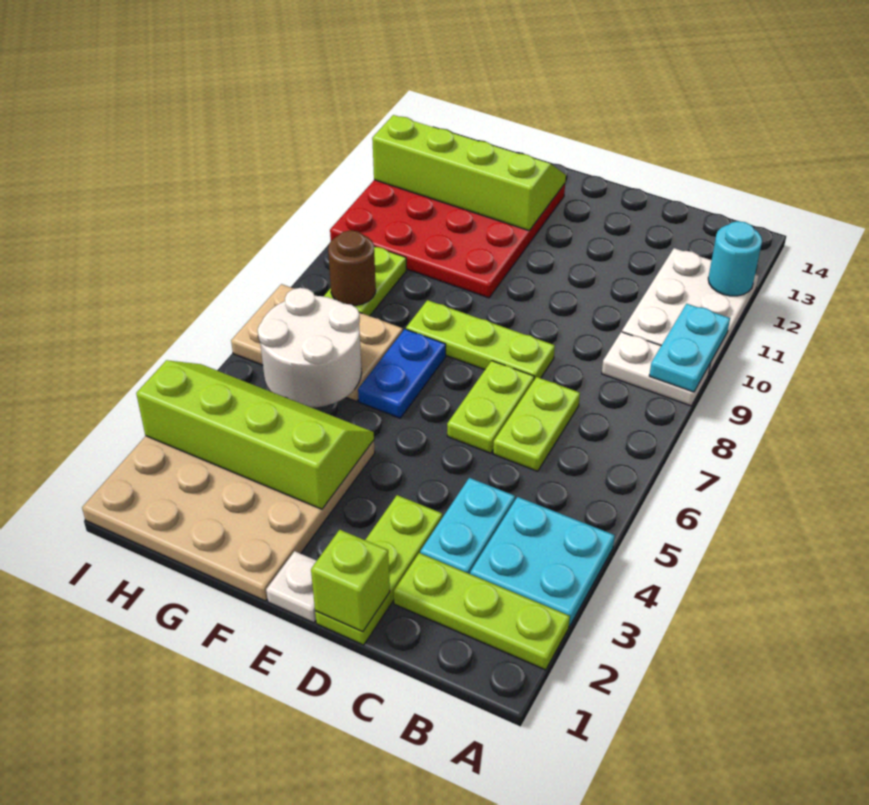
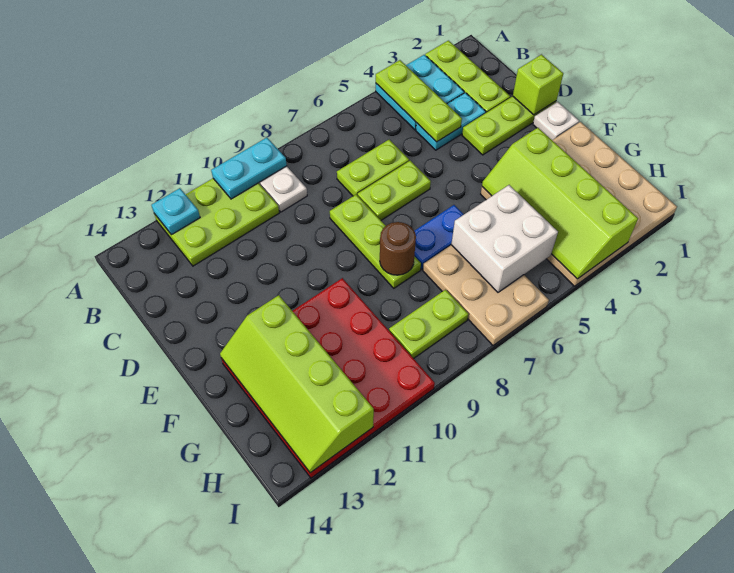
none -> lime plate A4:C4 level 2
white plate A10:B12 level 1 -> lime plate A10:B12 level 1
cyan round brick A12 level 2 -> cyan plate A12 level 2
white round brick G5:H6 level 2 -> white brick G5:H6 level 2
brown round brick H8 level 2 -> brown round brick F8 level 2

